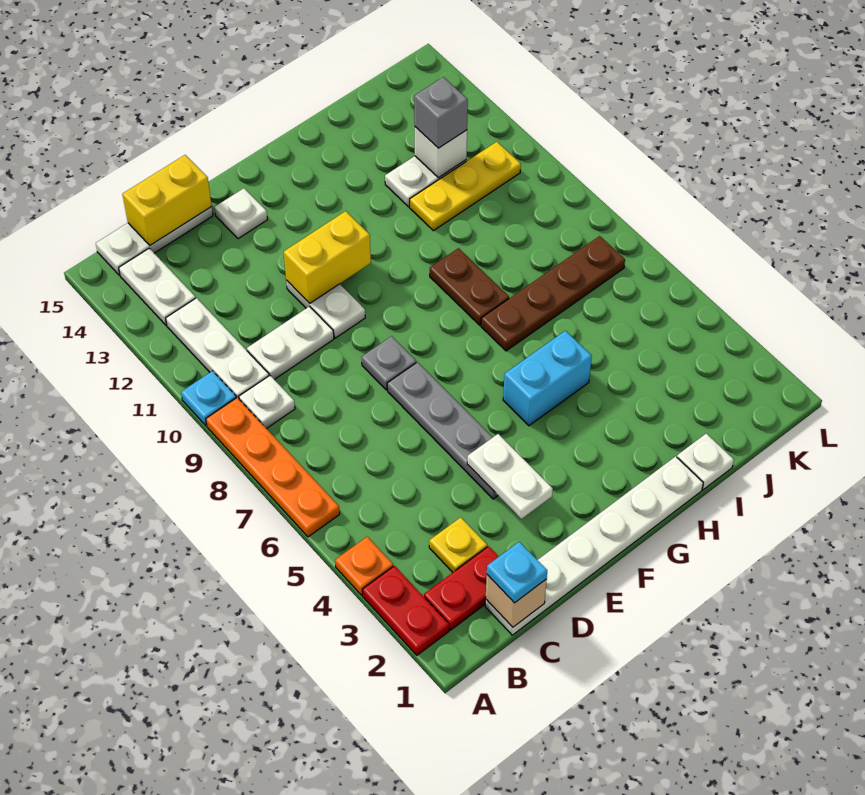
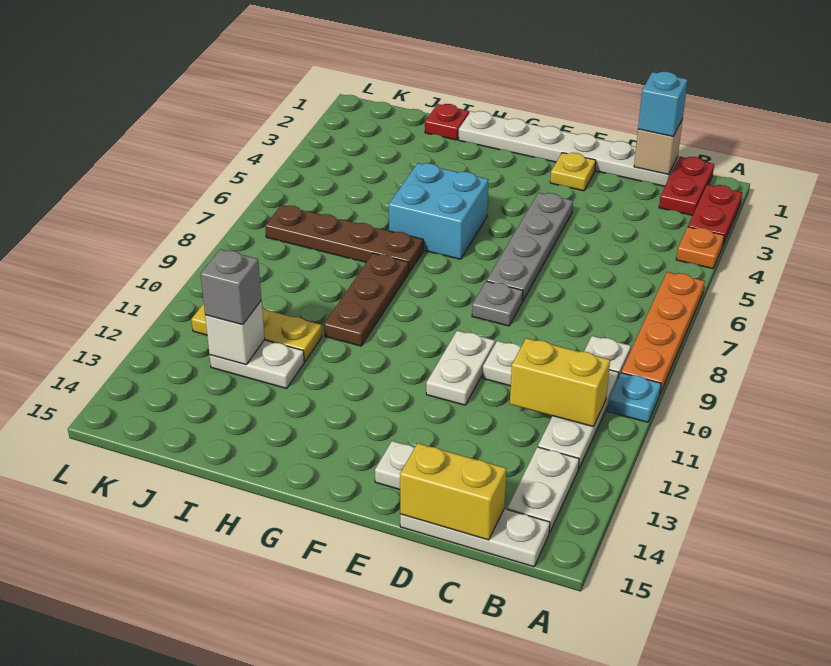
red plate B2:C2 level 1 -> red plate B1:B2 level 1
cyan plate C1 level 3 -> cyan brick C1 level 3
yellow plate C3 level 1 -> yellow plate E2 level 1
white plate E3:E4 level 2 -> none
yellow brick E11:F11 level 2 -> yellow brick B11:C11 level 2
cyan brick G5:H5 level 1 -> cyan brick G5:H6 level 1
brown plate H8:H9 level 1 -> brown plate H8:H10 level 1
white plate I1 level 1 -> red plate I1 level 1

